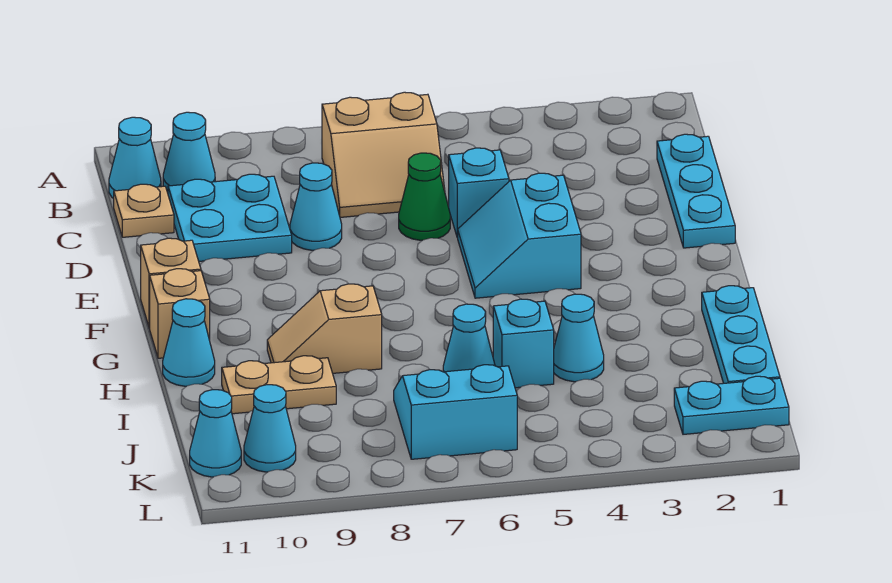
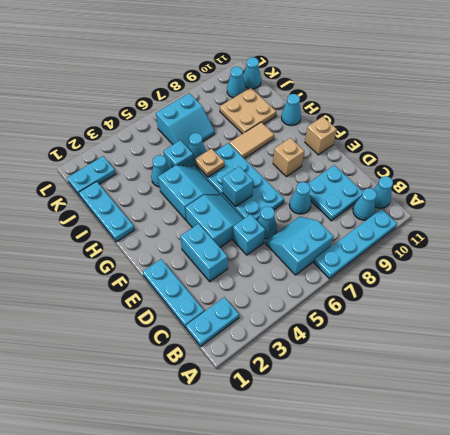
none -> cyan plate A7:A10 level 1
none -> cyan plate B1:B2 level 1
tan slope B6:C7 level 1 top B -> cyan slope B6:C7 level 1 top B
tan plate C11 level 1 -> tan plate H6 level 2
none -> cyan brick D3:E3 level 1
green cone D6 level 1 -> cyan cone D6 level 1
none -> cyan plate E6:H7 level 1
none -> cyan brick F6 level 2
none -> cyan slope G4:H5 level 1 top 4
tan brick G11 level 1 -> tan brick F9 level 1
tan slope H8:H9 level 1 top 8 -> tan tile H8:H9 level 1
tan plate I9:I10 level 1 -> tan plate I9:J10 level 1

